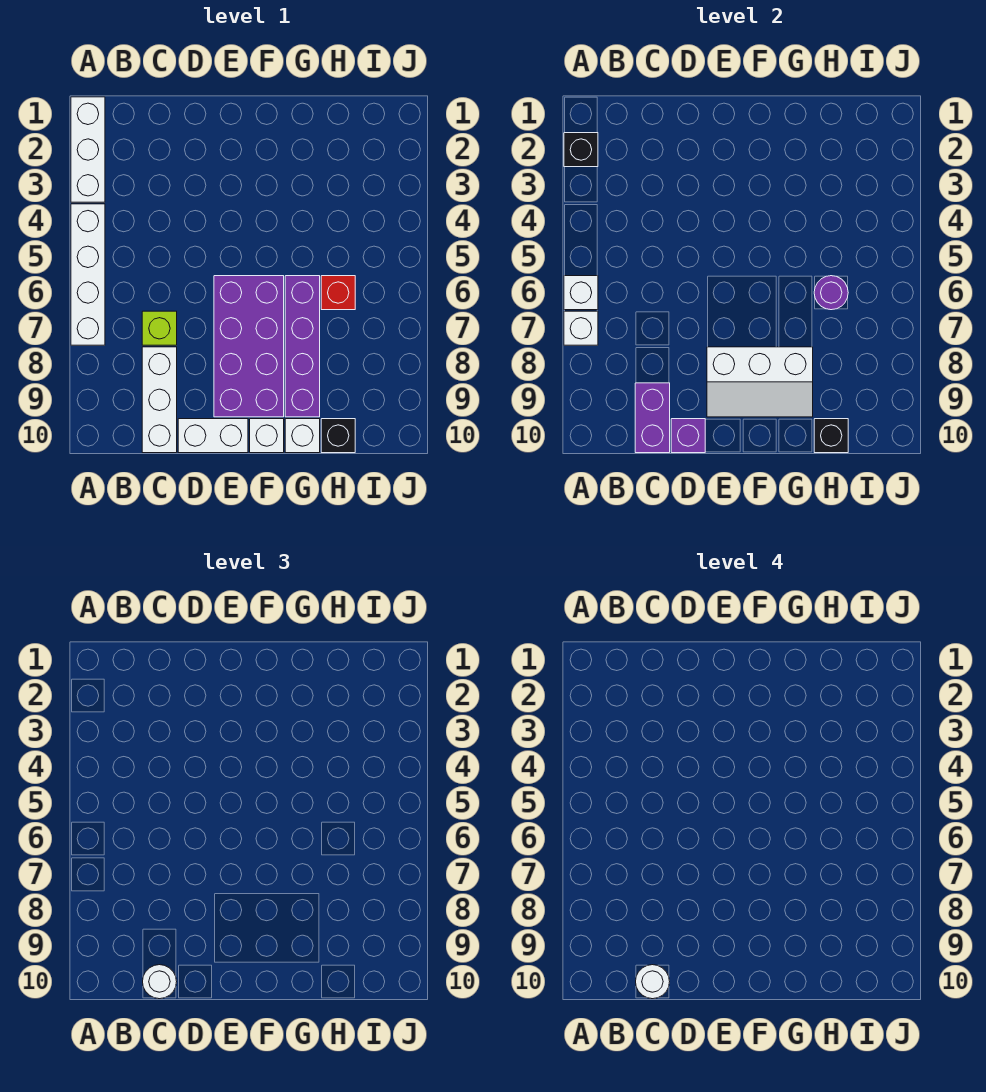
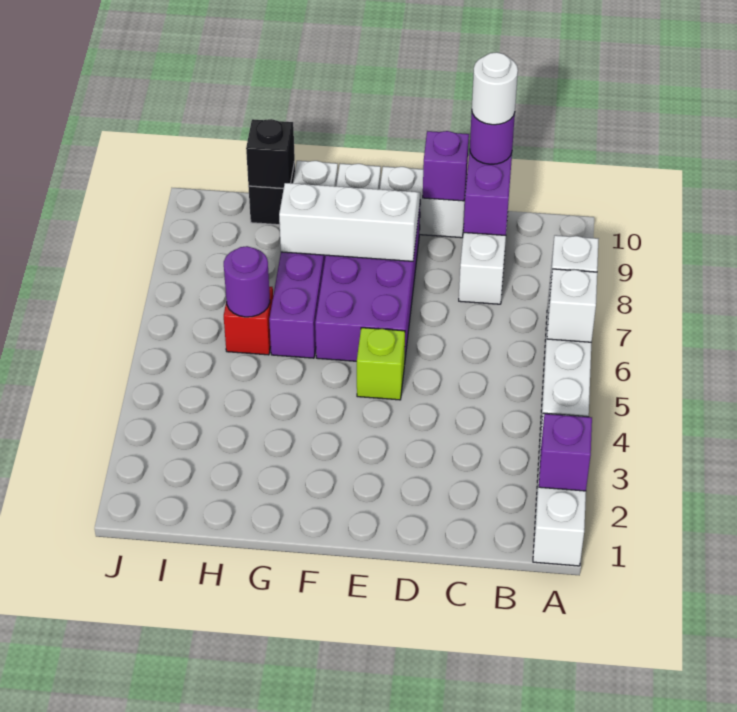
black brick A2 level 2 -> purple brick A2 level 2
lime brick C7 level 1 -> lime brick E5 level 1
white round brick C10 level 3 -> purple round brick C10 level 3

